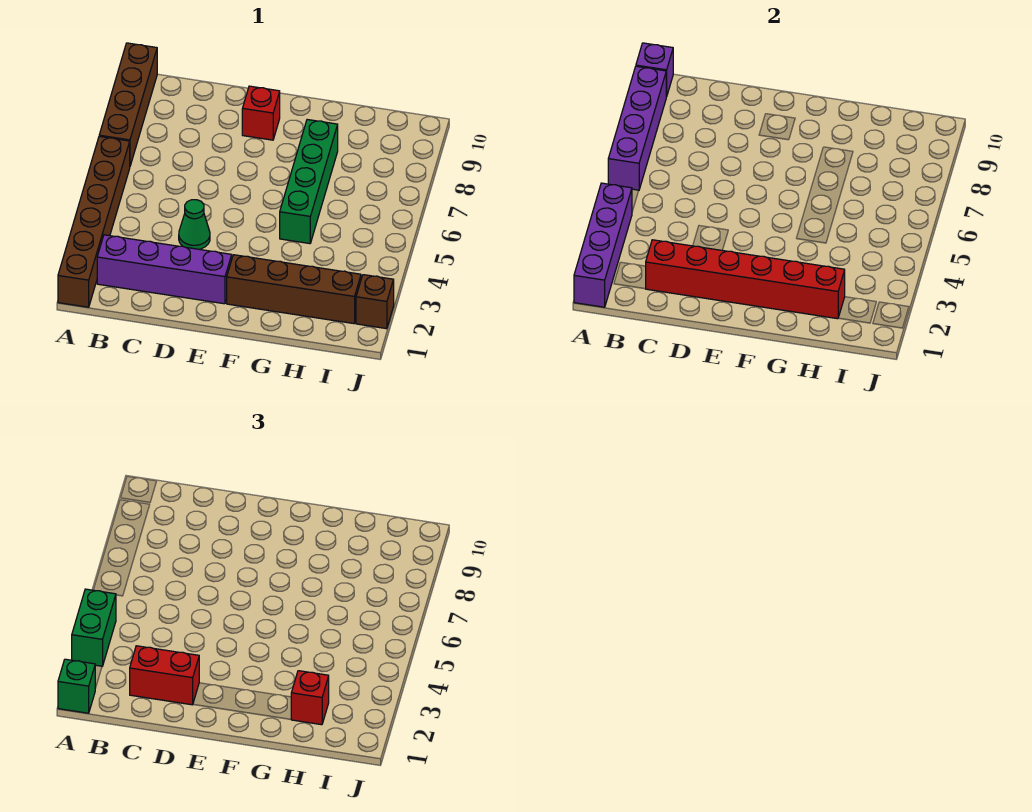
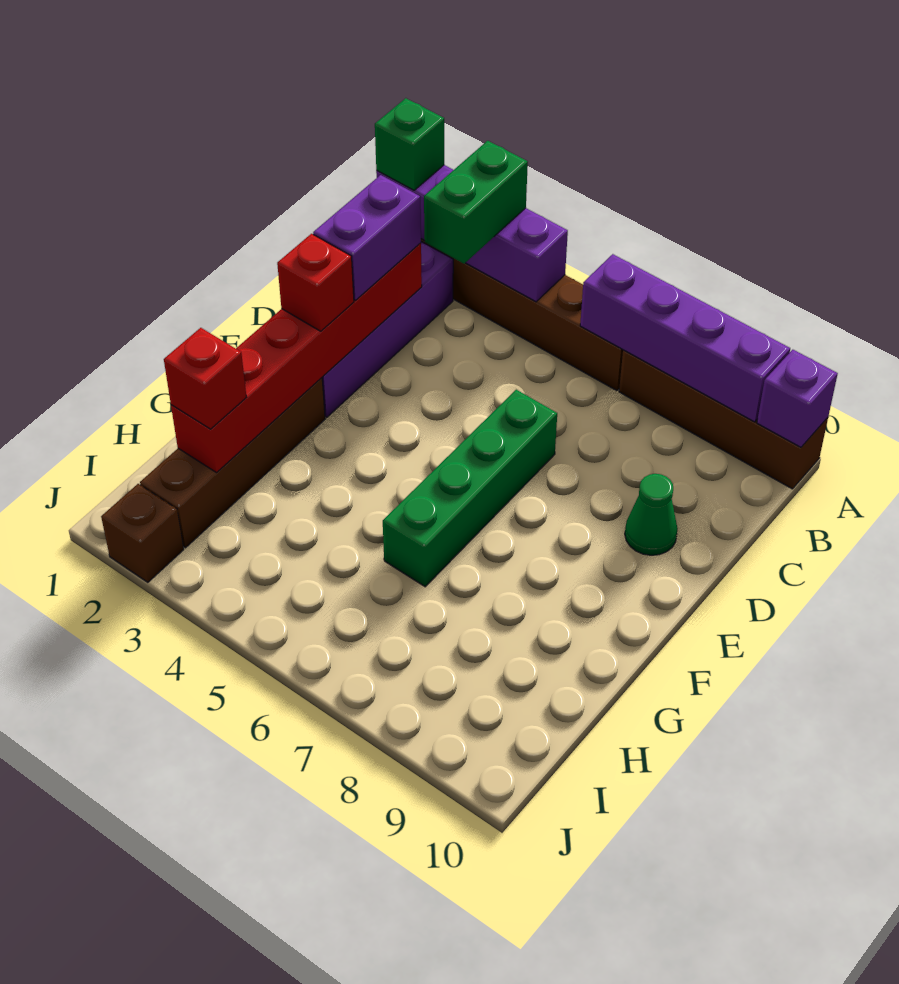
green brick A3:A4 level 3 -> green brick A3:B3 level 3
red brick C2:D2 level 3 -> purple brick C2:D2 level 3
green cone D4 level 1 -> green cone D9 level 1
red brick E9 level 1 -> red brick E2 level 3
green brick G5:G8 level 1 -> green brick D6:G6 level 1

